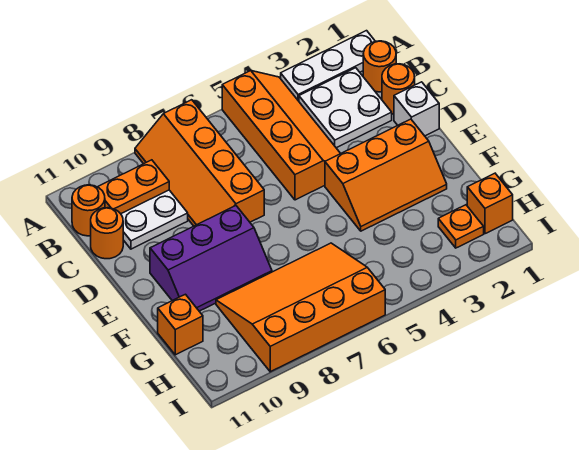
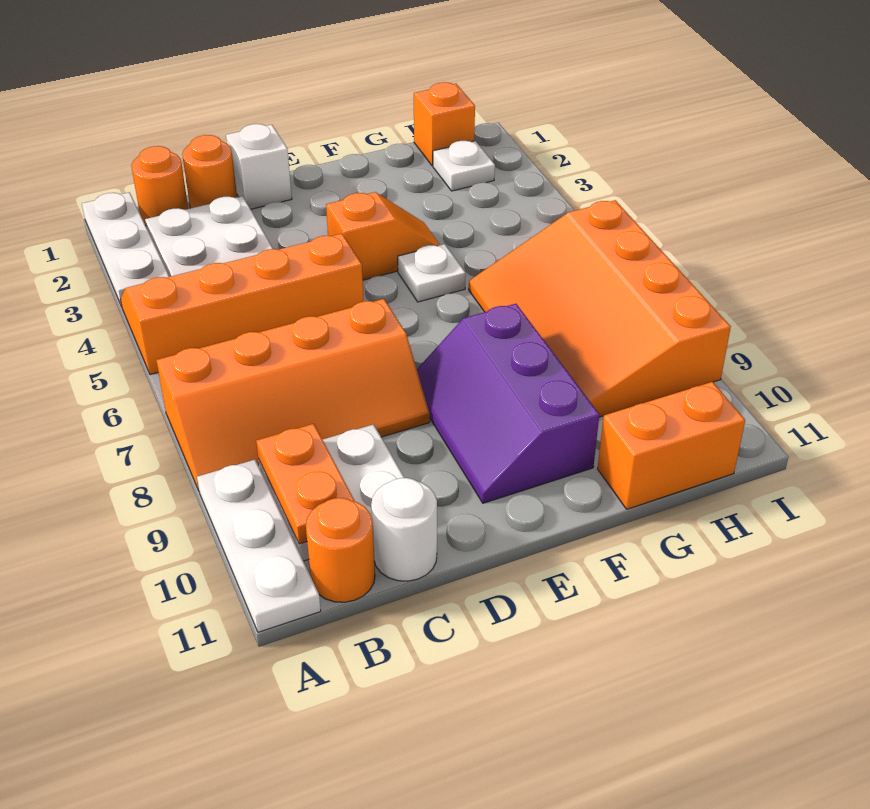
none -> white plate A9:A11 level 1
orange round brick C11 level 1 -> white round brick C11 level 1
orange slope E2:F4 level 1 top E -> orange slope E4:F4 level 1 top E
purple slope E8:F10 level 1 top E -> purple slope E8:F10 level 1 top F
none -> white plate F5 level 1
orange brick G11 level 1 -> orange brick G11:H11 level 1
orange plate H2 level 1 -> white plate H2 level 1

